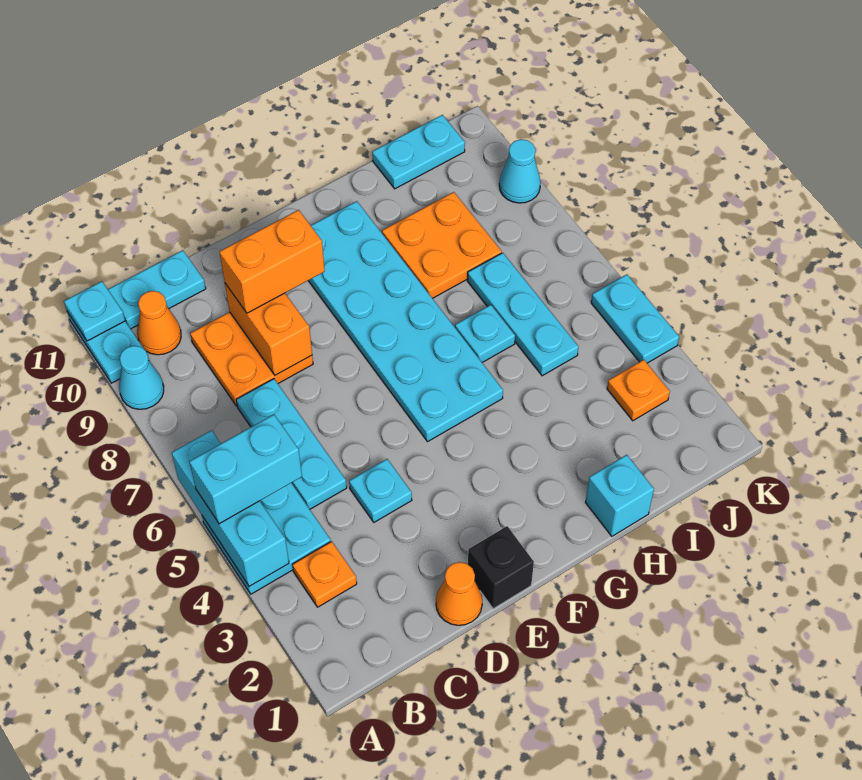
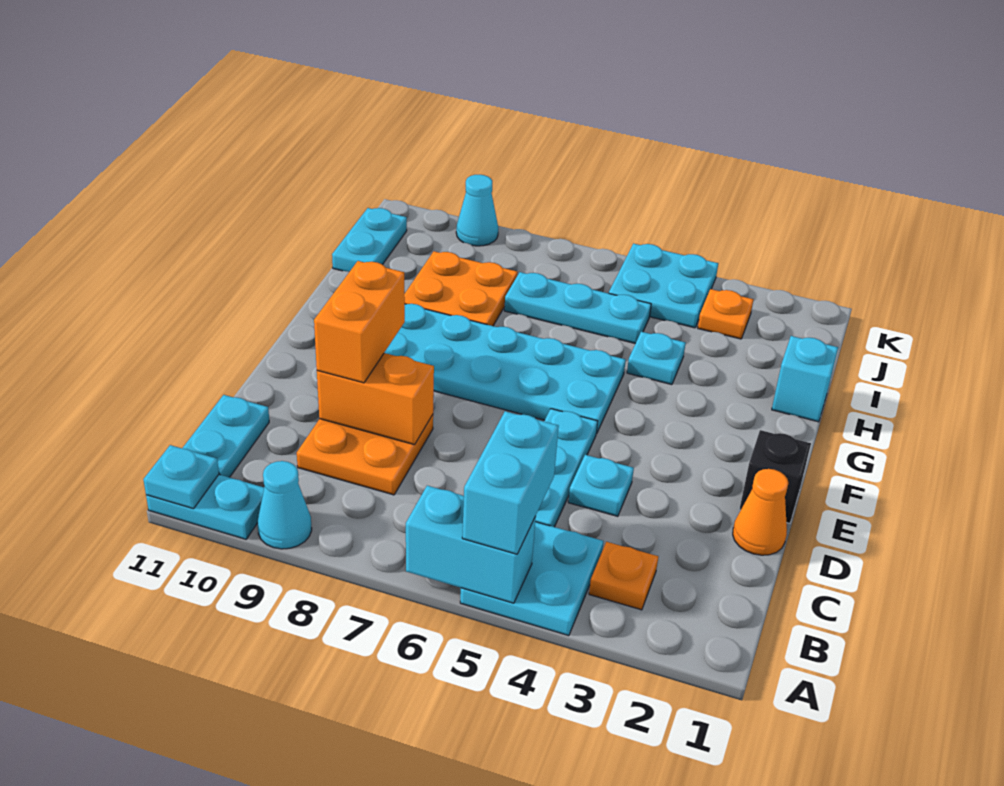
cyan brick A4:A6 level 2 -> cyan brick A5:A6 level 2
orange cone B10 level 1 -> none
cyan plate C5:C7 level 1 -> cyan plate C5:E5 level 1
cyan plate H6 level 1 -> cyan plate H4 level 1
cyan plate K4:K5 level 1 -> cyan plate J4:K5 level 1

